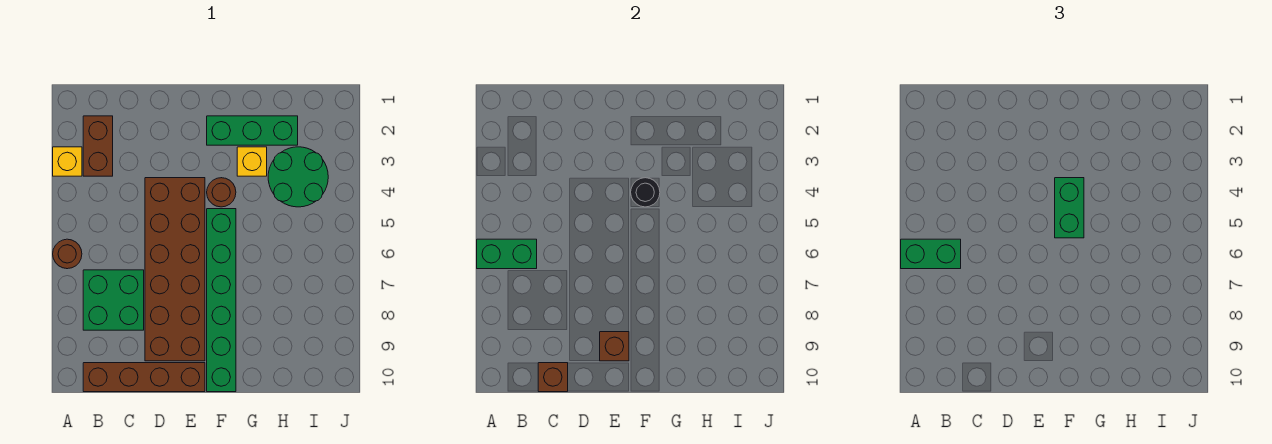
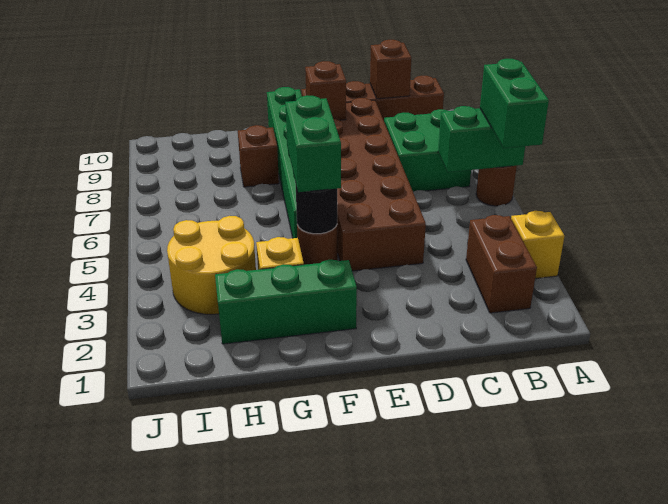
green brick A6:B6 level 3 -> green brick A5:A6 level 3
none -> brown brick G8 level 1
green round brick H3:I4 level 1 -> yellow round brick H3:I4 level 1

